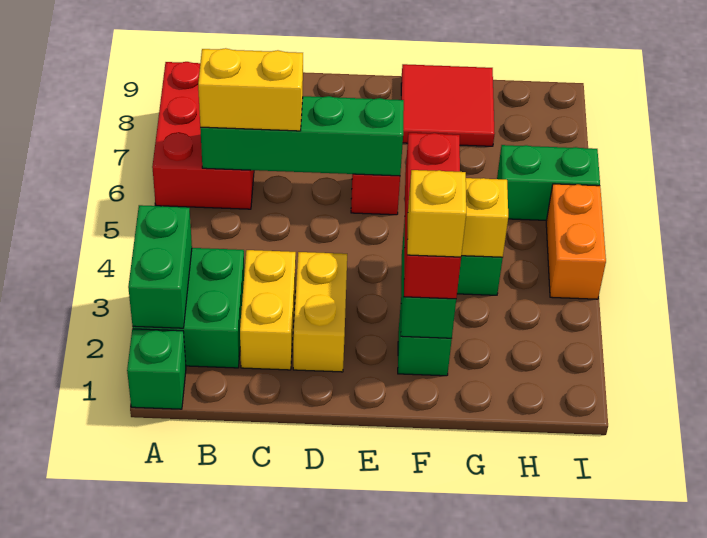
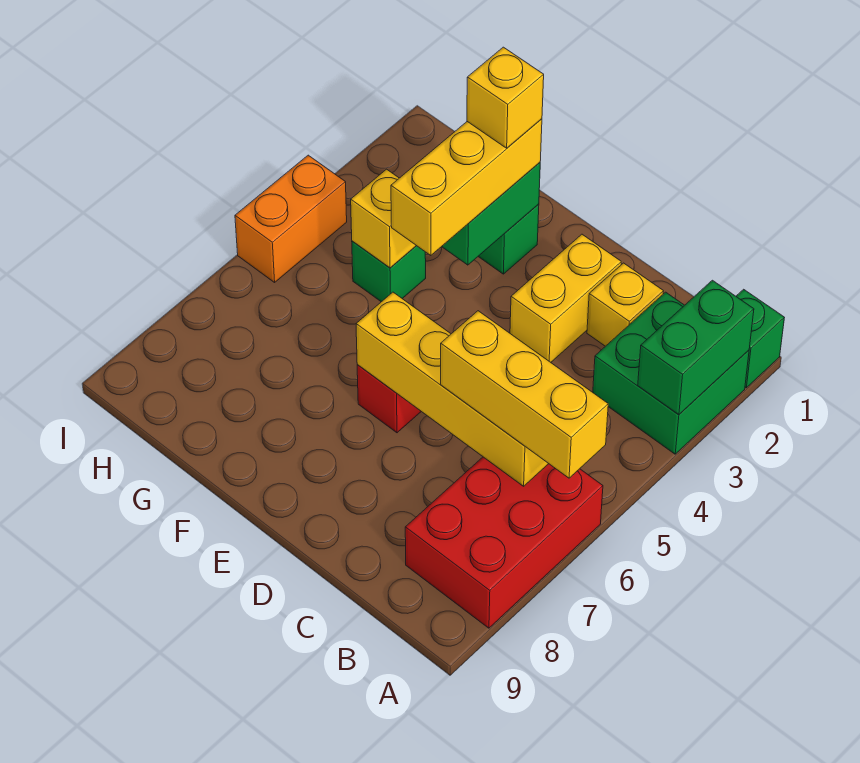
green brick B6:E6 level 2 -> yellow brick B6:E6 level 2
yellow brick B6:C6 level 3 -> yellow brick A6:C6 level 3
yellow brick C2:C3 level 1 -> yellow brick C2 level 1
red brick F2:F4 level 3 -> yellow brick F2:F4 level 3
red tile F8:G9 level 1 -> none
green brick H6:I6 level 1 -> none

